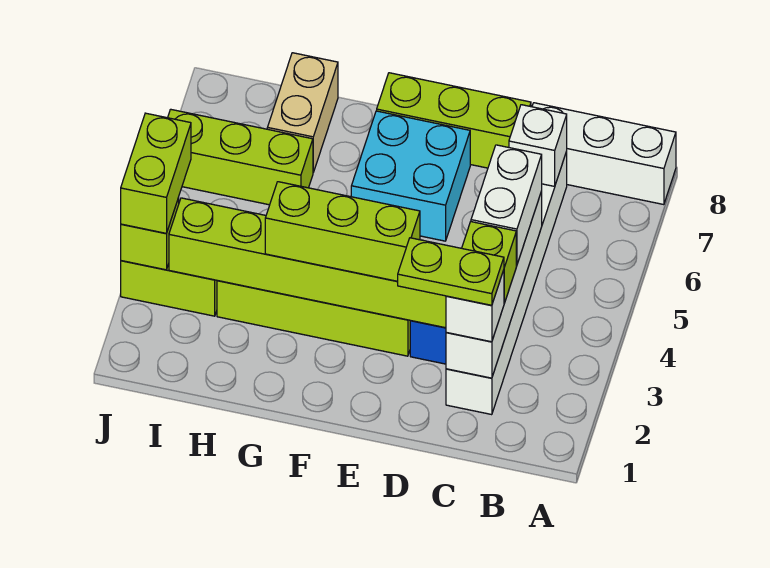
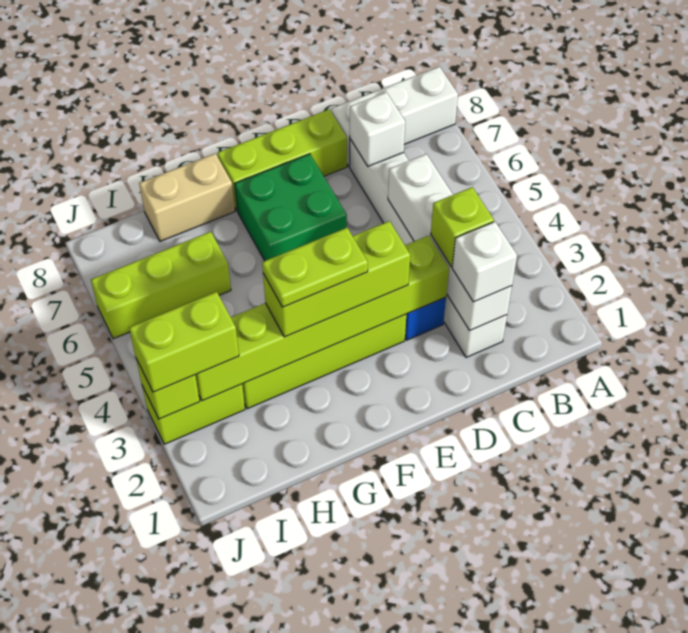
lime plate C2:D2 level 4 -> lime plate F3:G3 level 4
white brick C4:C5 level 3 -> none
cyan brick E6:F7 level 1 -> green brick E6:F7 level 1
tan brick H7:H8 level 1 -> tan brick G8:H8 level 1
lime brick J3:J4 level 3 -> lime brick I3:J3 level 3

